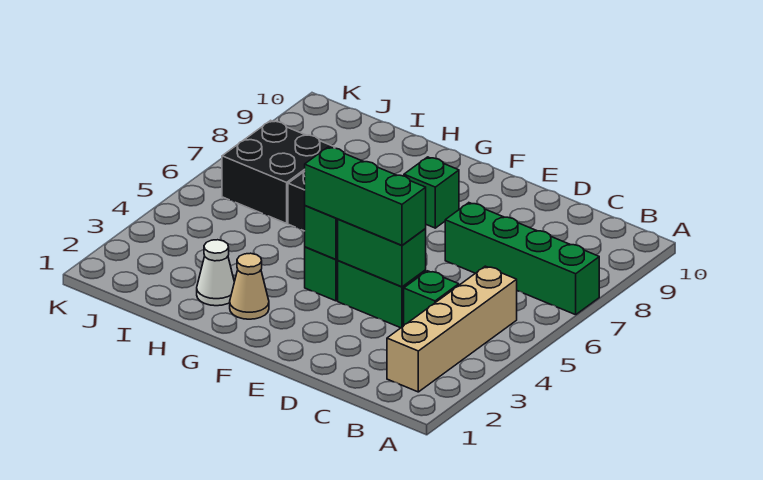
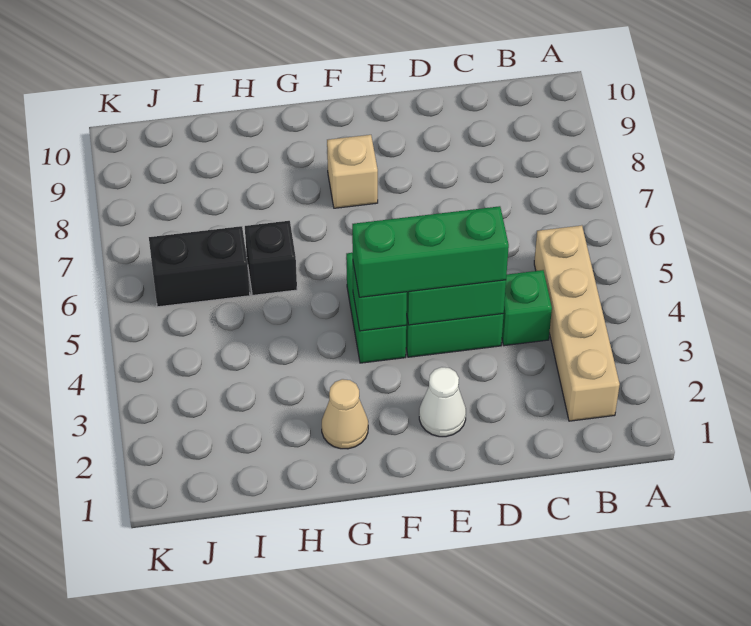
green brick A7:D7 level 1 -> none
green brick F8 level 1 -> tan brick F8 level 1
white cone H2 level 1 -> white cone E2 level 1
black brick I6:J7 level 1 -> black brick I6:J6 level 1

